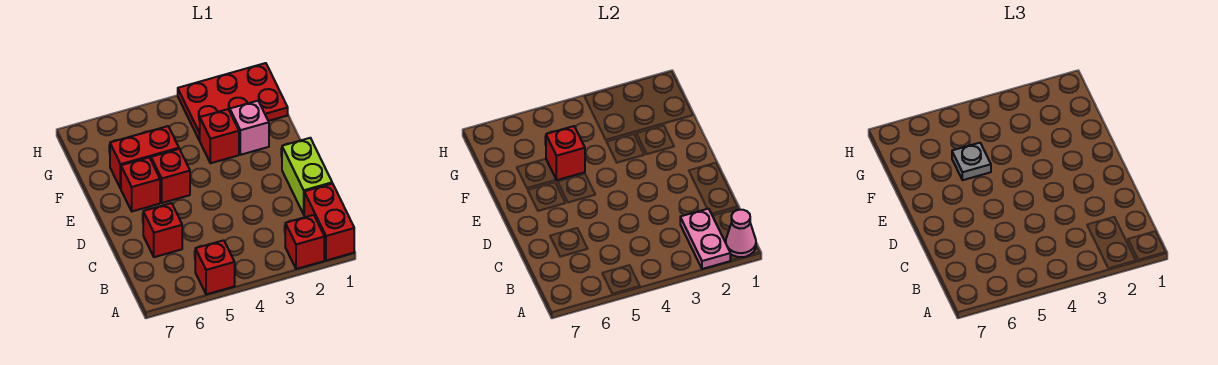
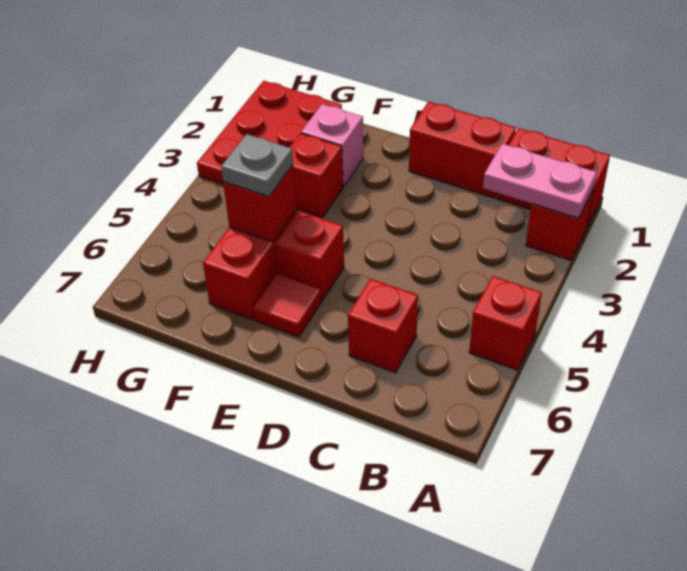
pink cone A1 level 2 -> none
lime brick C1:D1 level 1 -> red brick C1:D1 level 1
red brick E6 level 1 -> red tile E6 level 1

